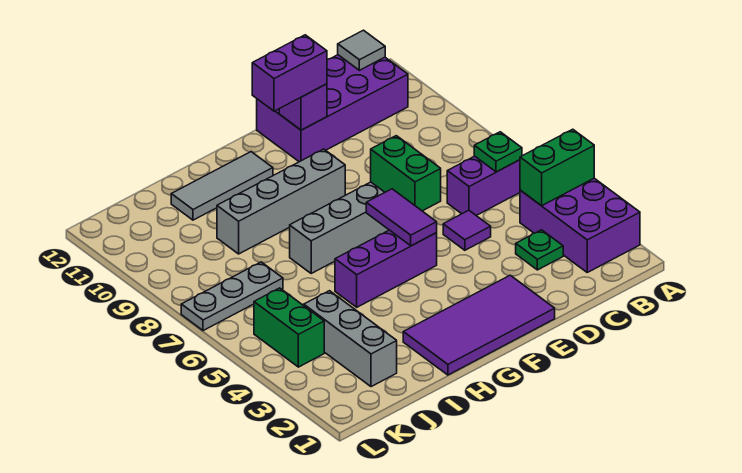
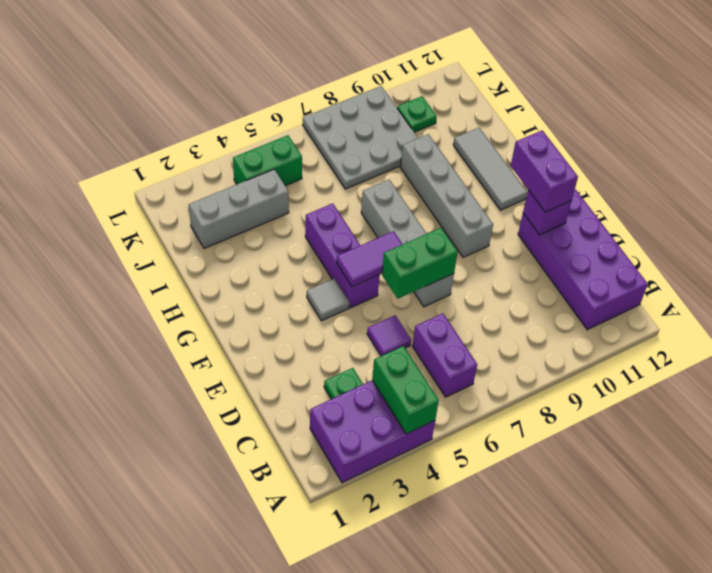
green plate B6 level 2 -> green plate K10 level 1
grey tile B12 level 2 -> grey tile F4 level 1
purple tile E1:H2 level 1 -> none
grey plate J7:L7 level 1 -> grey plate J7:L9 level 1

